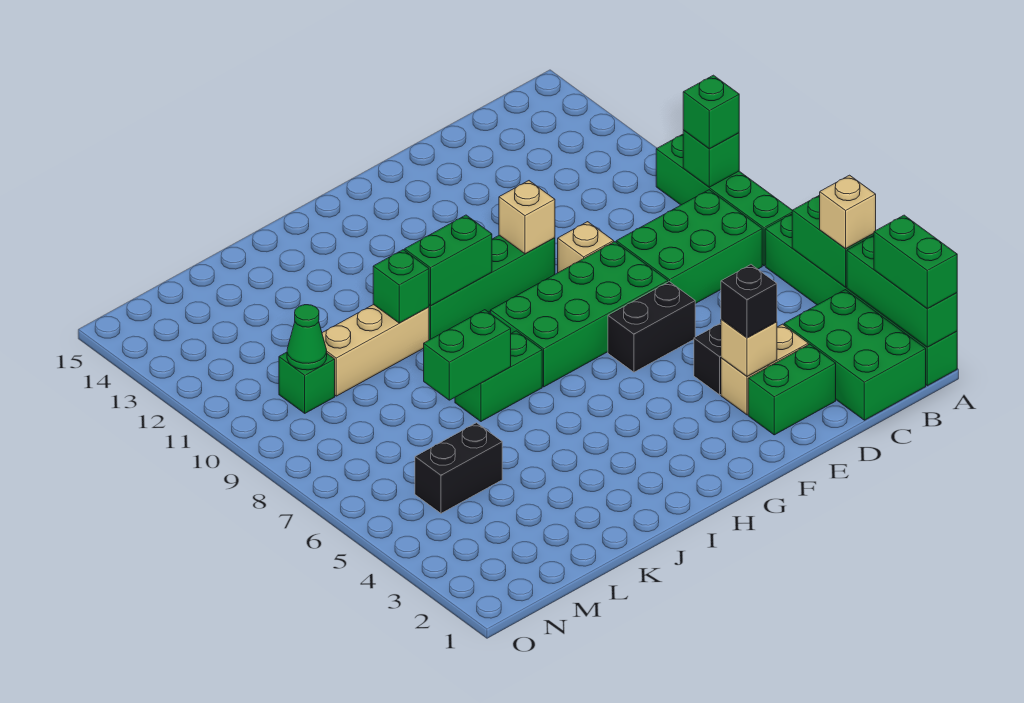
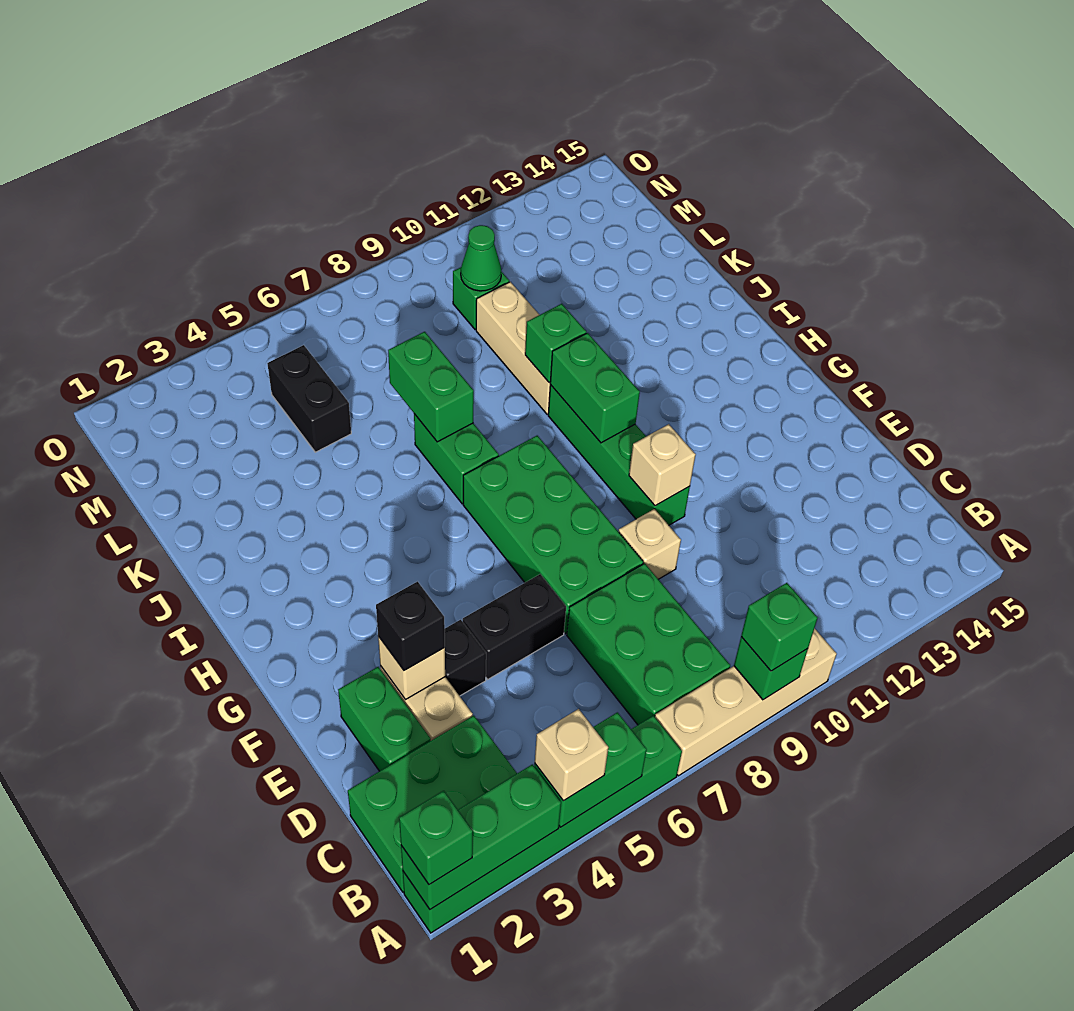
green brick A1:A2 level 3 -> green brick A1 level 3
green brick A7:A10 level 1 -> tan brick A7:A10 level 1
black brick E6:F6 level 1 -> black brick E5:E6 level 1

